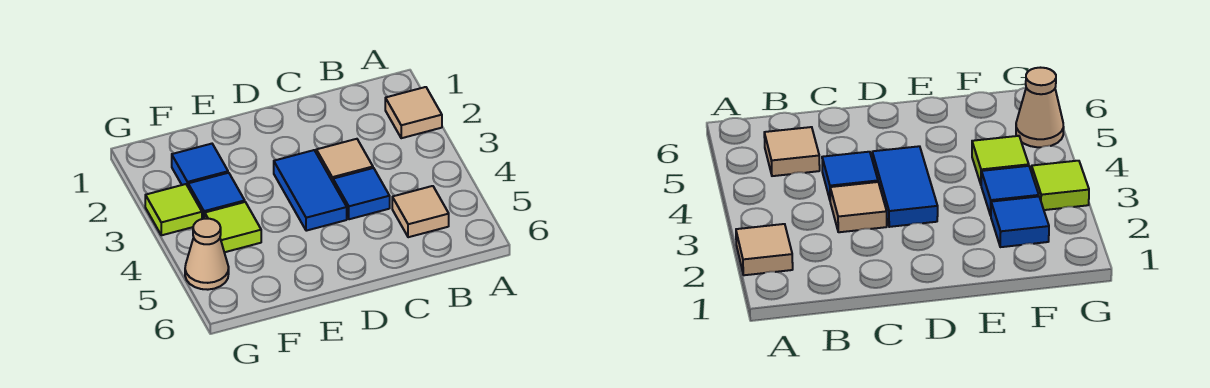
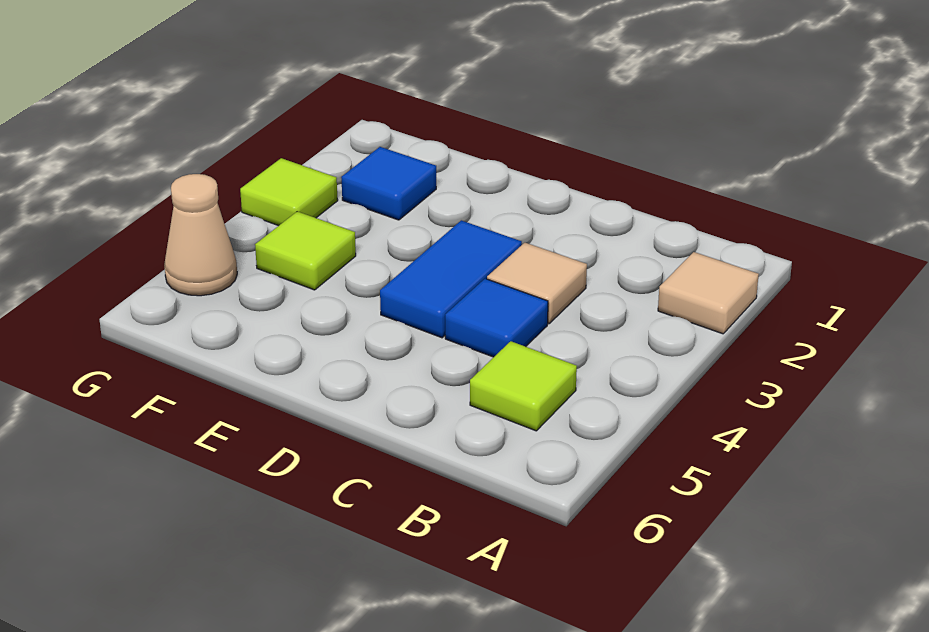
tan tile B5 level 1 -> lime tile B5 level 1
blue tile F3 level 1 -> none

